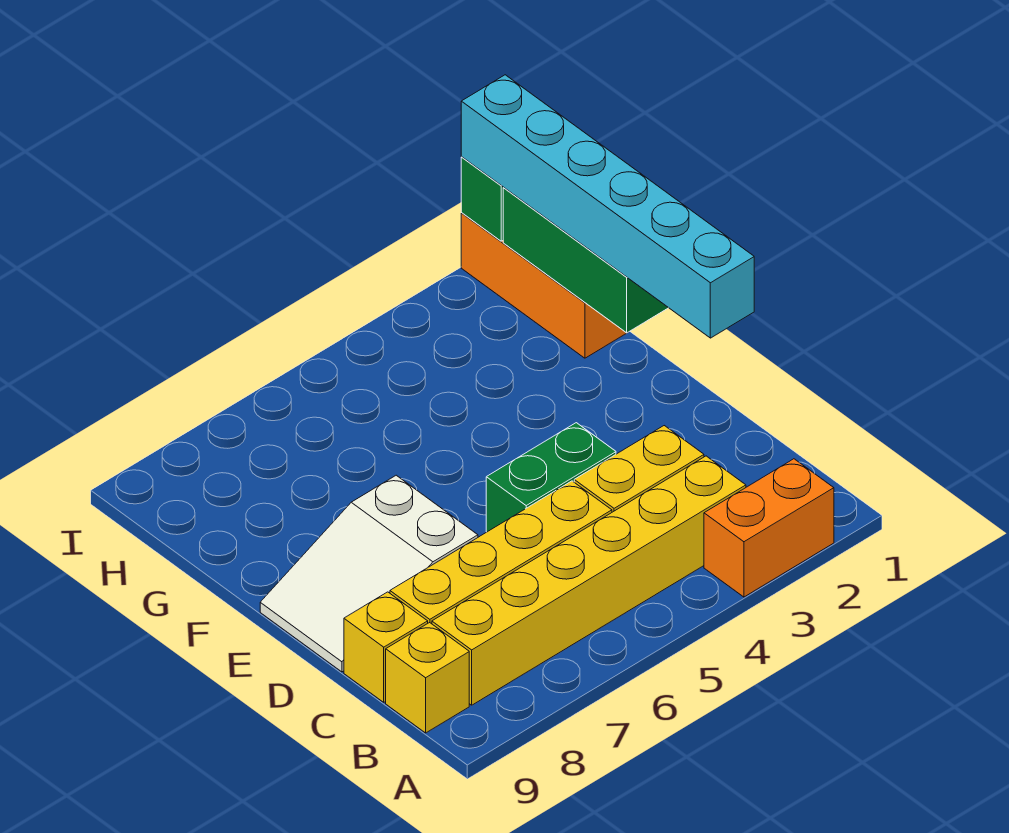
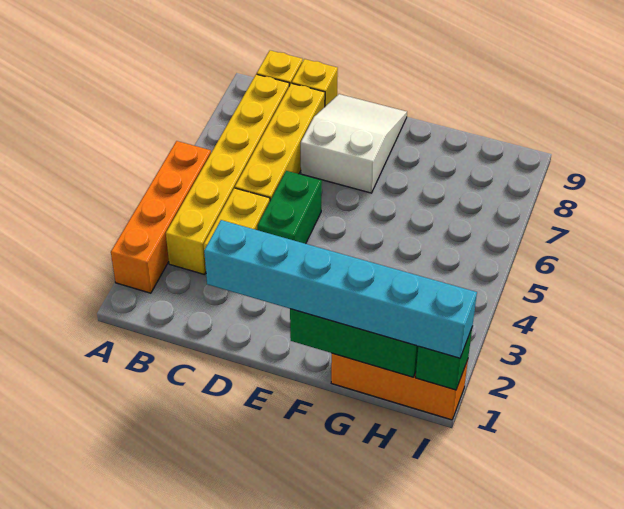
orange brick A2:A3 level 1 -> orange brick A2:A5 level 1

